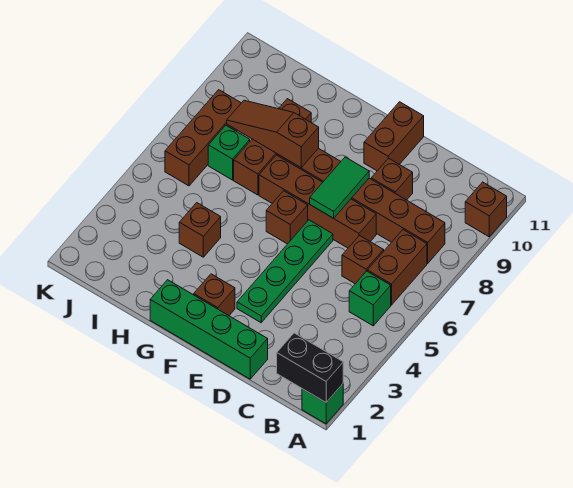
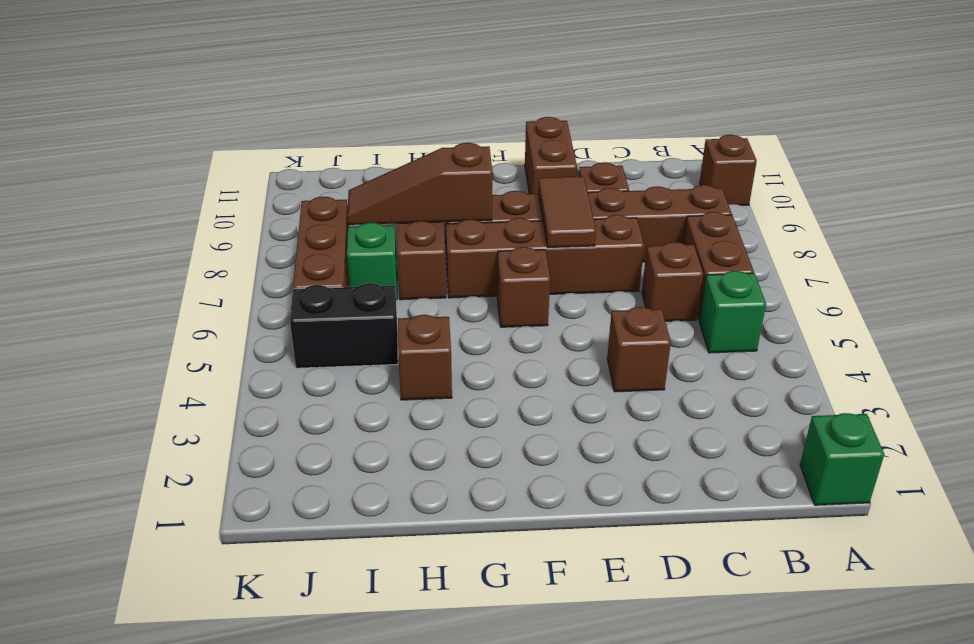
black brick A1:B1 level 2 -> black brick I5:J5 level 1
green brick D1:G1 level 1 -> none
green plate E3:E6 level 1 -> none
green tile E7:E8 level 2 -> brown tile E7:E8 level 2
brown brick F2 level 1 -> brown brick D4 level 1

